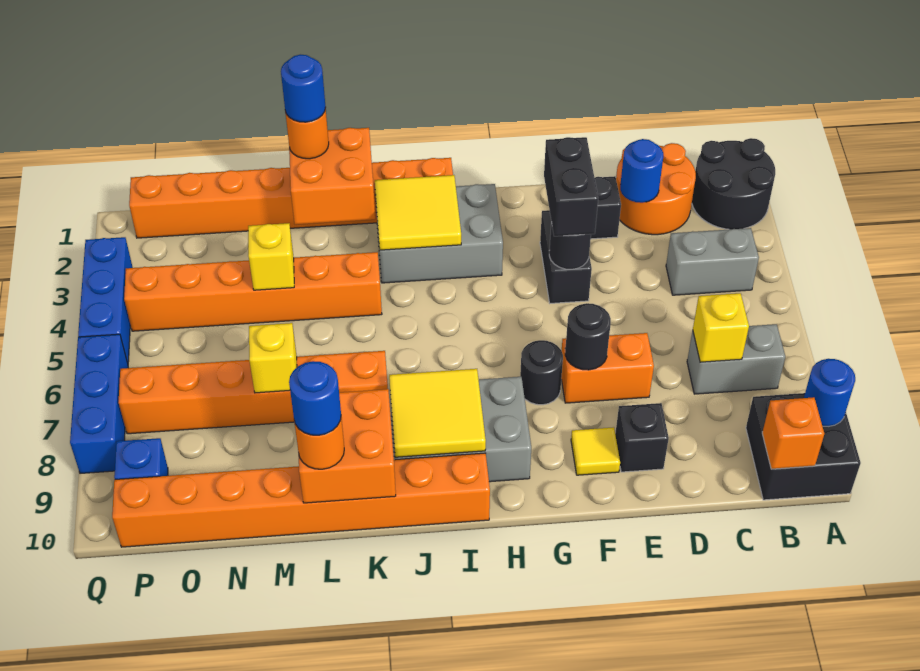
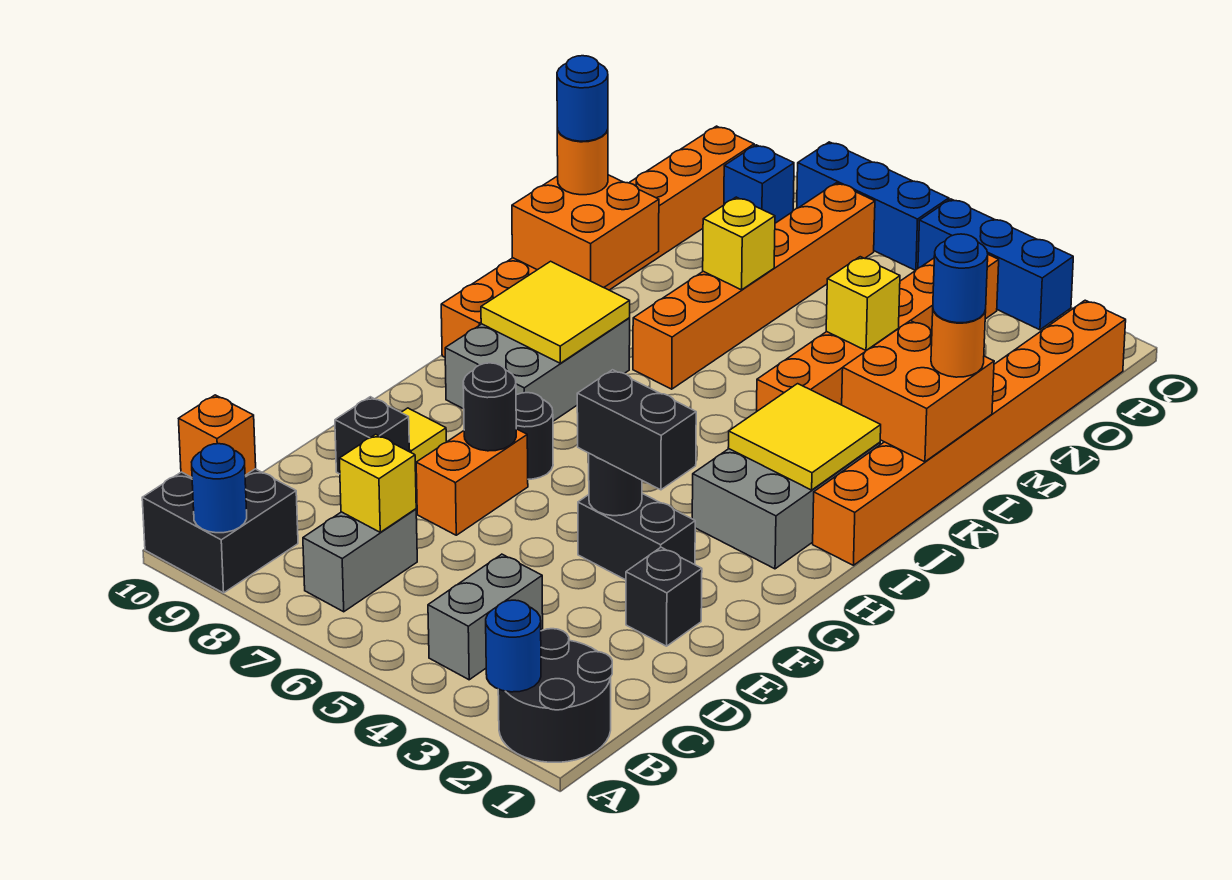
orange round brick C1:D2 level 1 -> none
blue round brick D2 level 2 -> blue round brick A2 level 2

